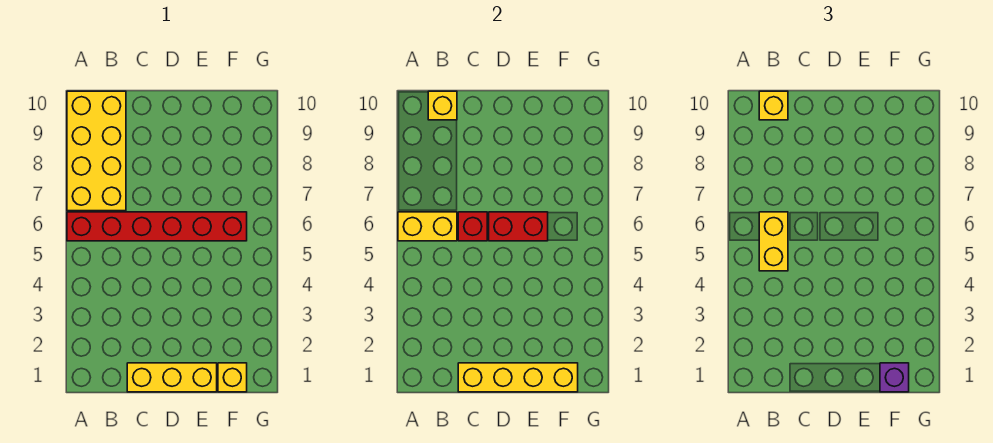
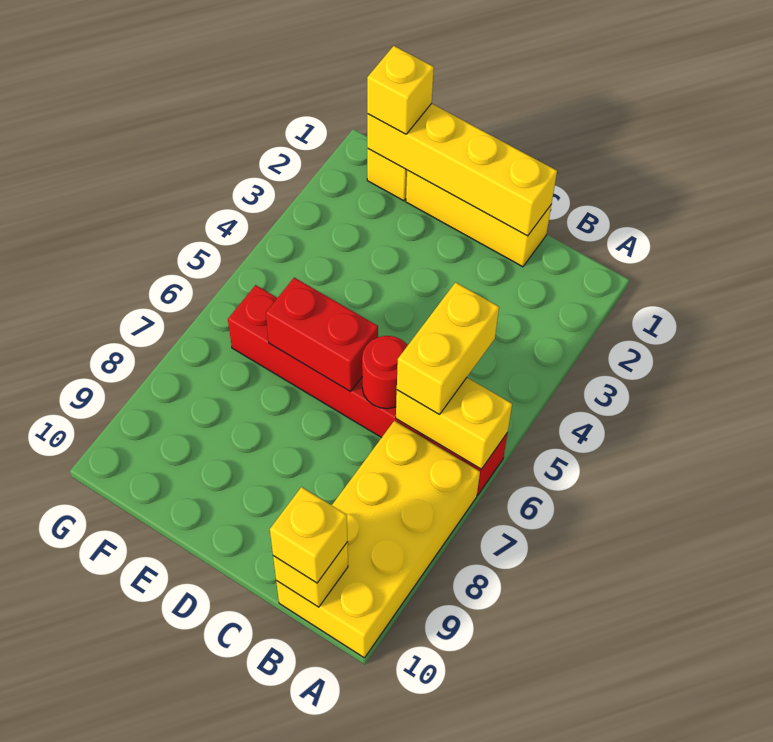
red brick C6 level 2 -> red round brick C6 level 2
purple brick F1 level 3 -> yellow brick F1 level 3

